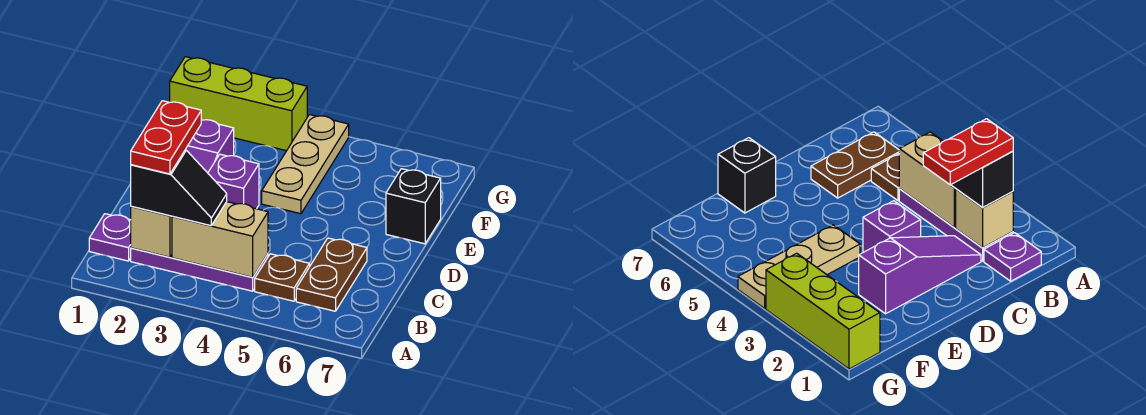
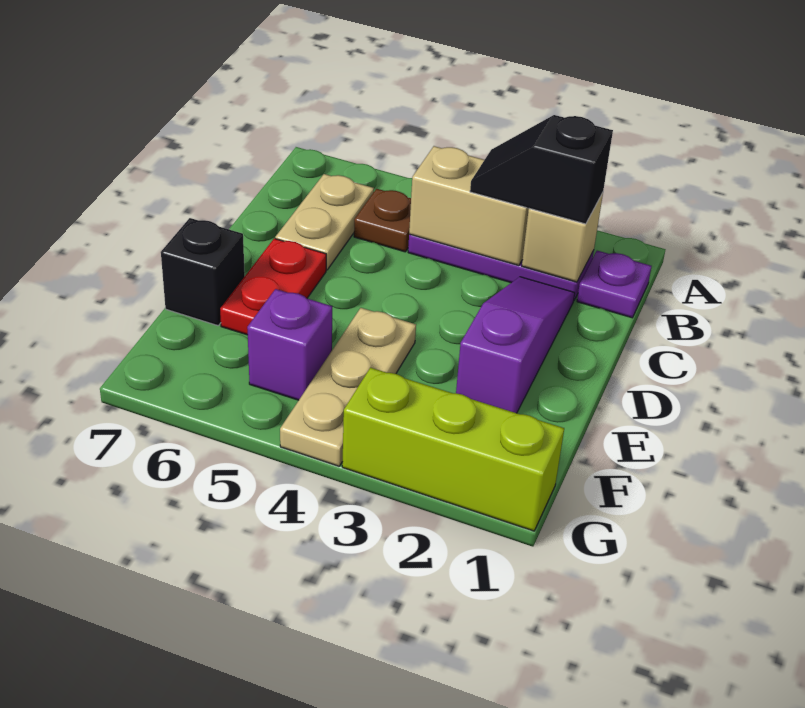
red plate B2:C2 level 4 -> red plate D6:E6 level 1
brown plate B6:C6 level 1 -> tan plate B6:C6 level 1
purple brick D3 level 1 -> purple brick F5 level 1

